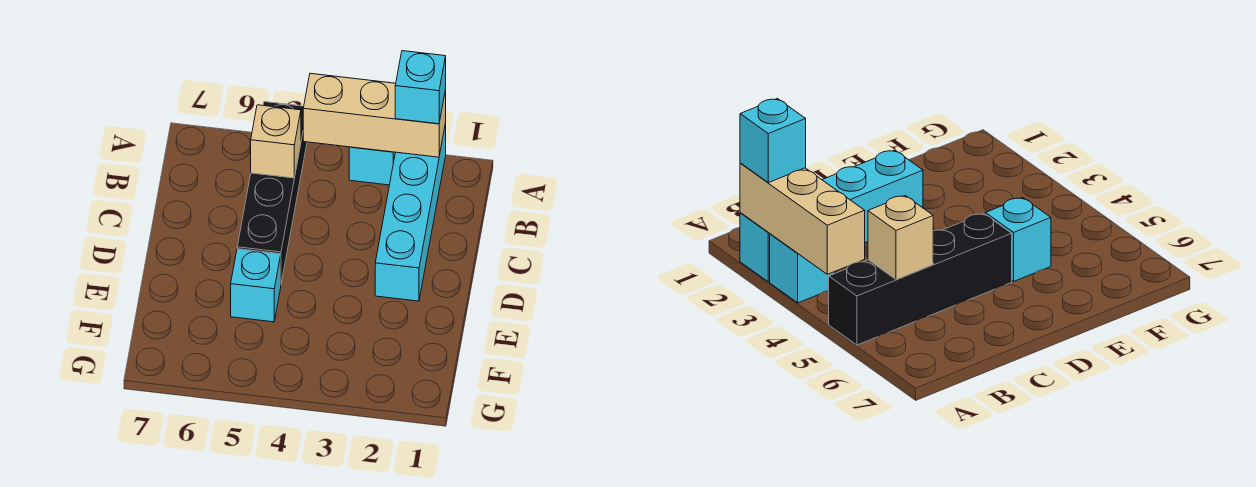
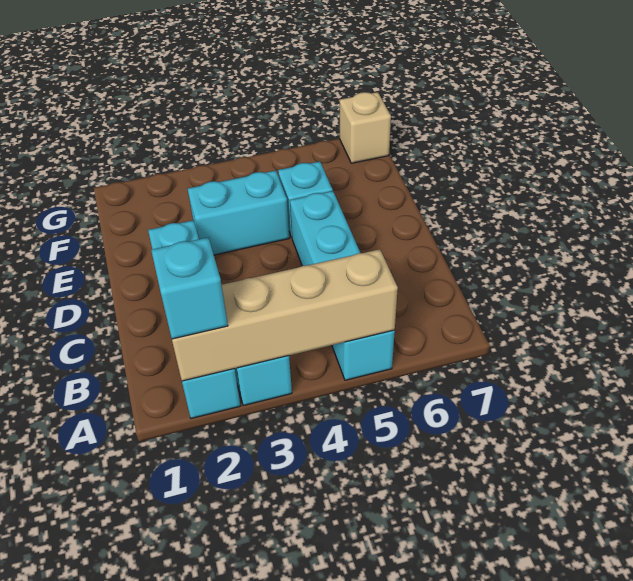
tan brick A2:A4 level 2 -> tan brick A2:A5 level 2
black brick A5:D5 level 1 -> cyan brick A5:D5 level 1
tan brick B5 level 2 -> tan brick G7 level 1
none -> cyan brick E3:E4 level 1

